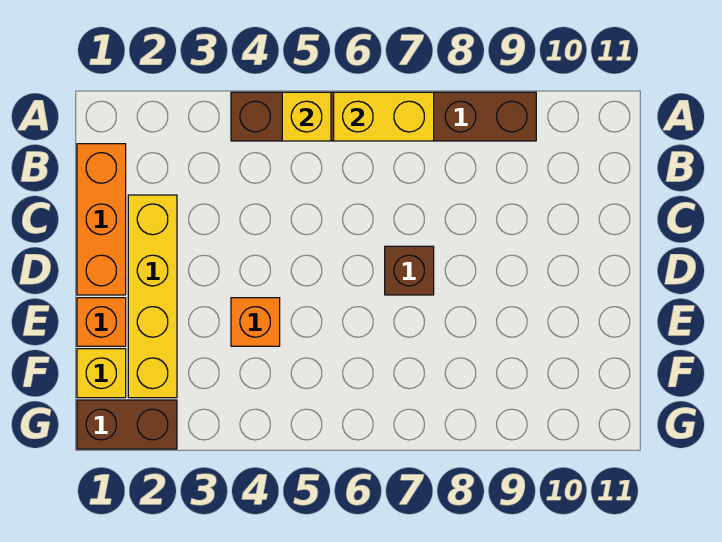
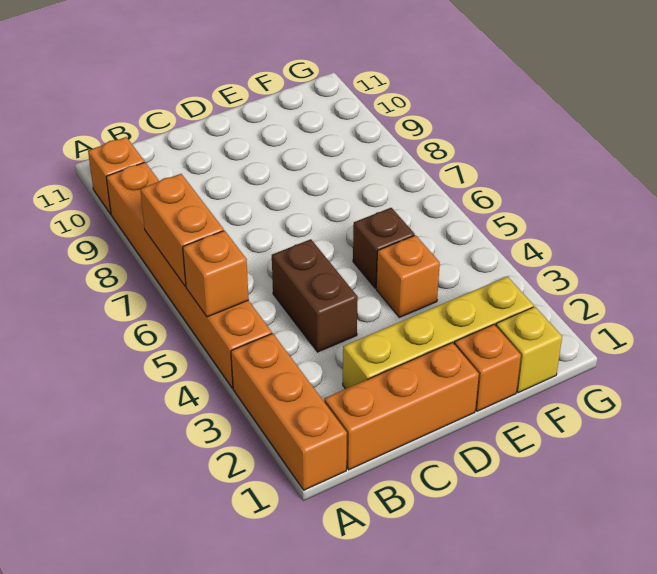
none -> orange brick A1:A3 level 1
brown brick A4:A9 level 1 -> orange brick A4:A9 level 1
yellow brick A5 level 2 -> orange brick A5 level 2
yellow brick A6:A7 level 2 -> orange brick A6:A7 level 2
none -> orange brick A10 level 1
brown brick D7 level 1 -> brown brick E5 level 1
brown brick G1:G2 level 1 -> brown brick C4:C5 level 1

